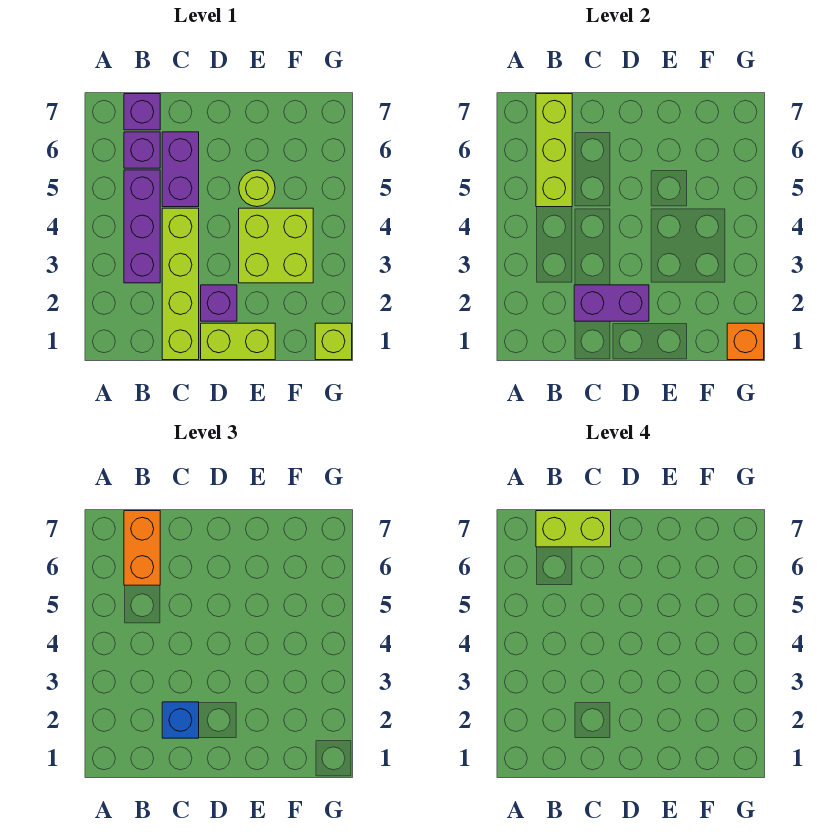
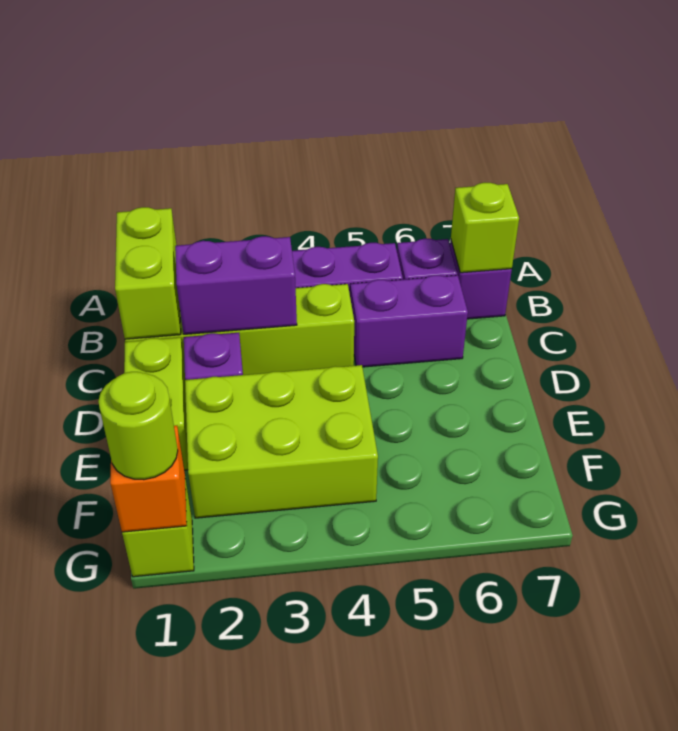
lime brick B5:B7 level 2 -> lime brick B7 level 2
orange brick B6:B7 level 3 -> none
lime brick B7:C7 level 4 -> lime brick B1:C1 level 2
purple brick C2:D2 level 2 -> purple brick C2:C3 level 2
blue brick C2 level 3 -> none
lime brick E3:F4 level 1 -> lime brick E2:F4 level 1
lime round brick E5 level 1 -> lime round brick G1 level 3

